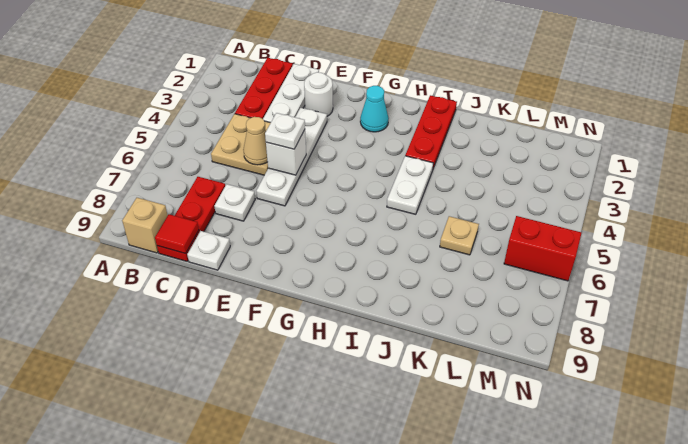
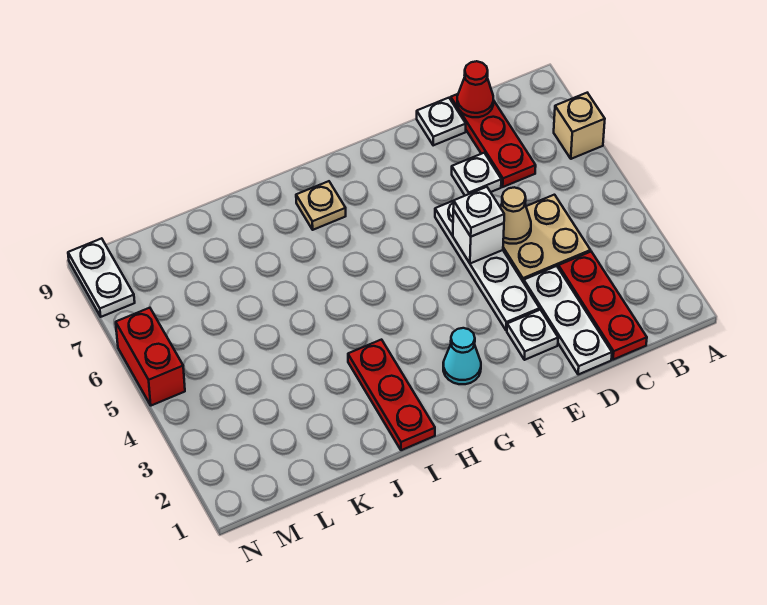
tan brick B9 level 1 -> tan brick A7 level 1
red tile C9 level 2 -> red cone C9 level 2
white round brick E2 level 1 -> white plate E2 level 1
white plate I4:I5 level 1 -> white plate N8:N9 level 1
tan plate K6 level 1 -> tan plate H8 level 1
red brick M6:N6 level 1 -> red brick N5:N6 level 1

